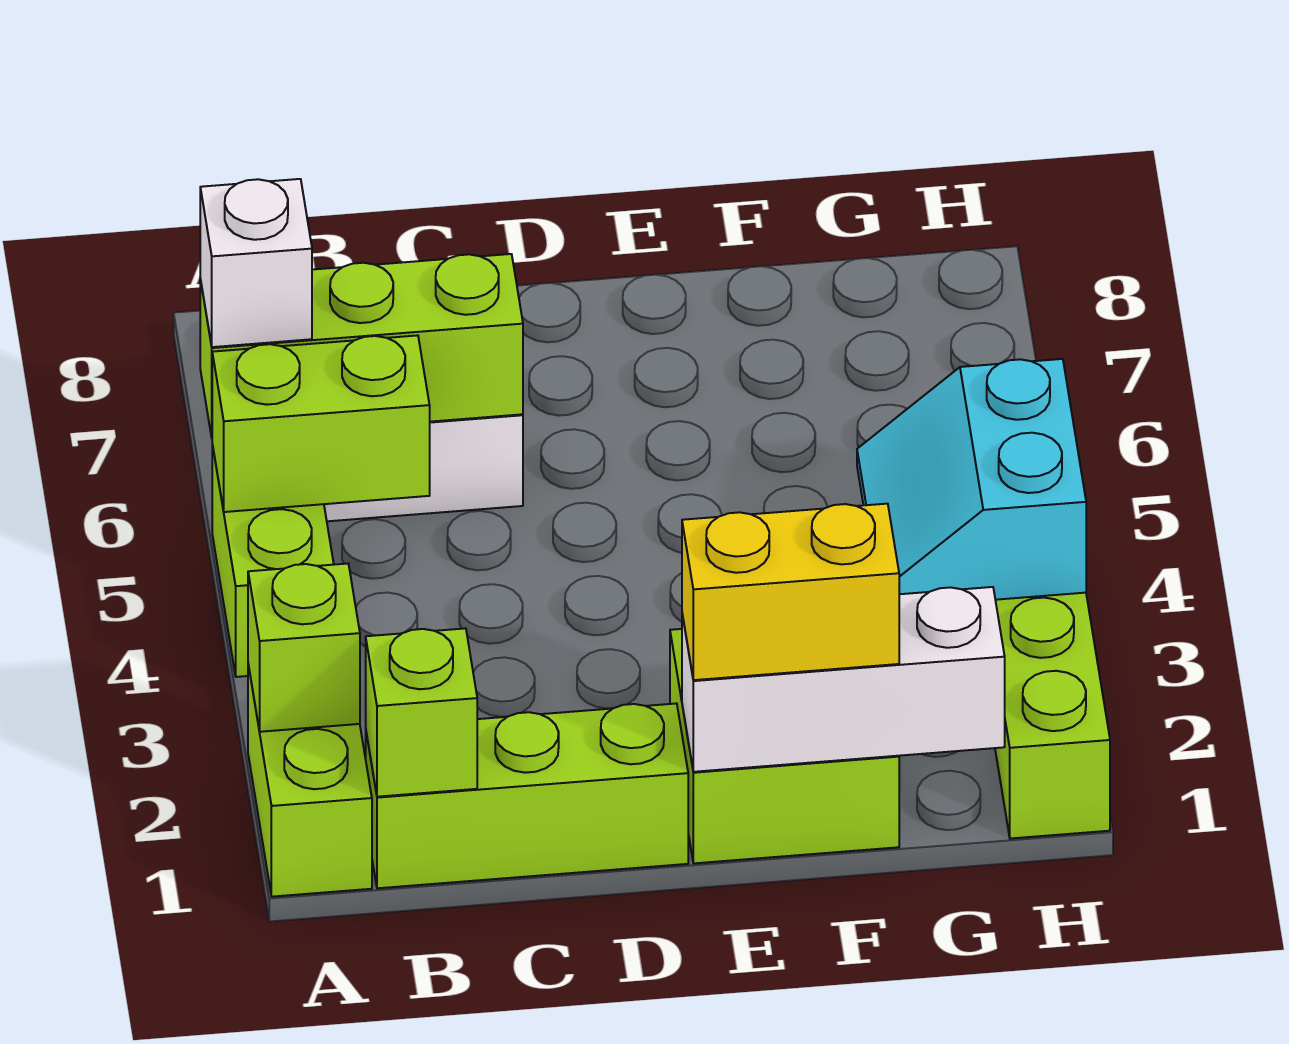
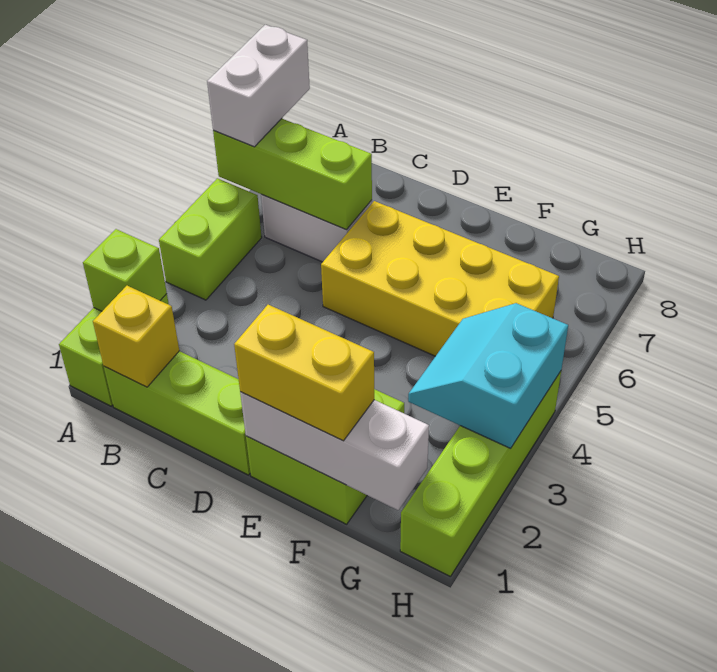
lime brick A5:B5 level 2 -> none
white brick A6 level 3 -> white brick A6:A7 level 3
lime brick B1 level 2 -> yellow brick B1 level 2
none -> yellow brick D5:G6 level 1

